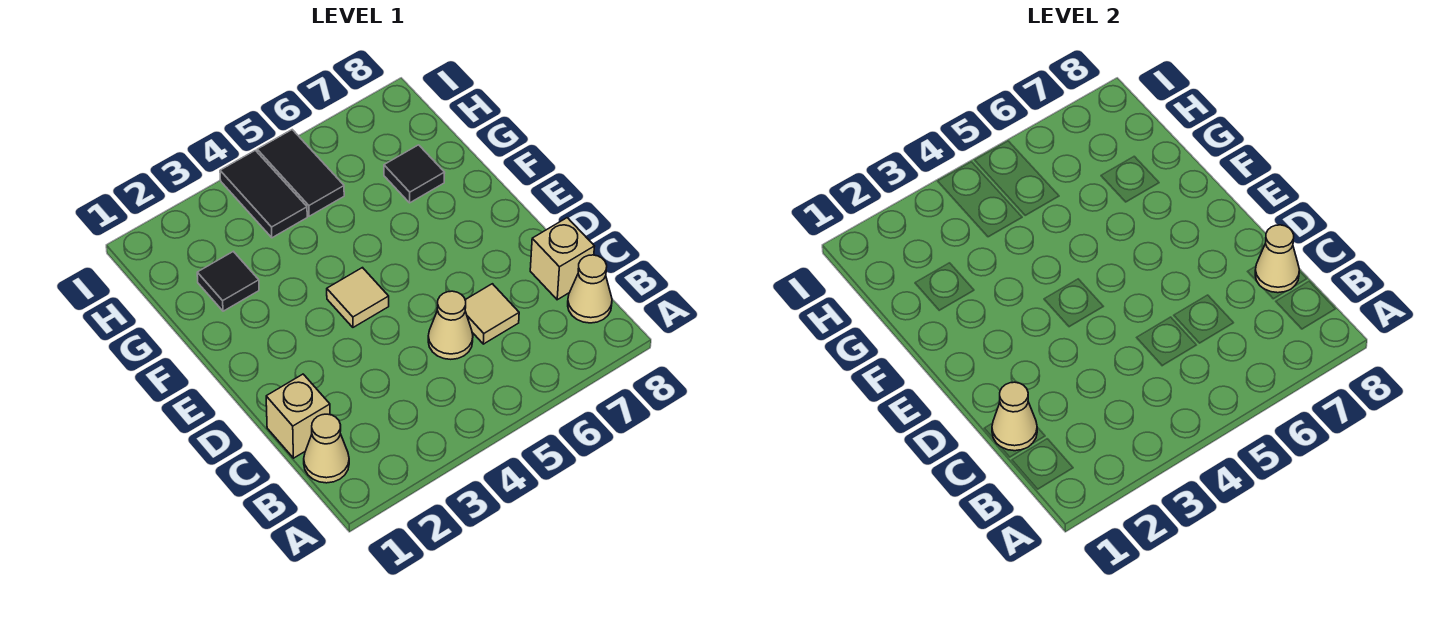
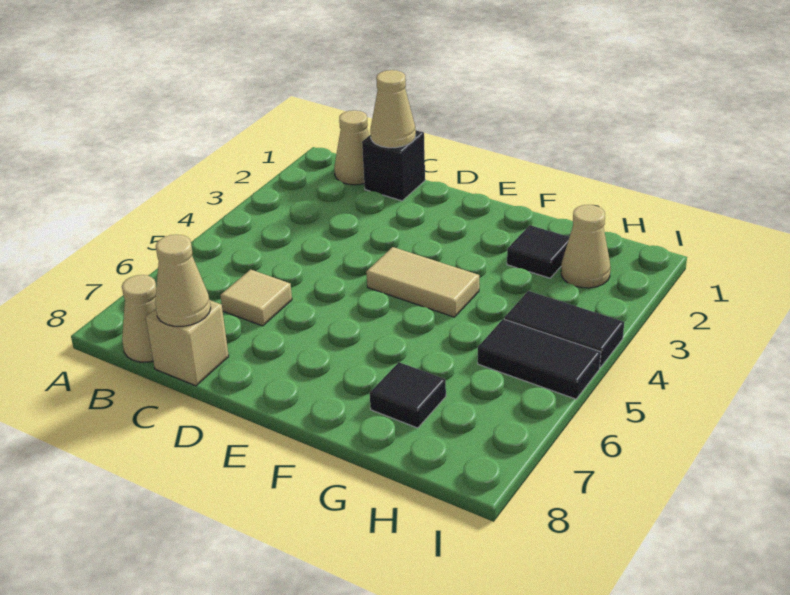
tan brick C1 level 1 -> black brick C1 level 1
tan cone C5 level 1 -> tan cone H2 level 1
tan tile E4 level 1 -> tan tile E4:F4 level 1

